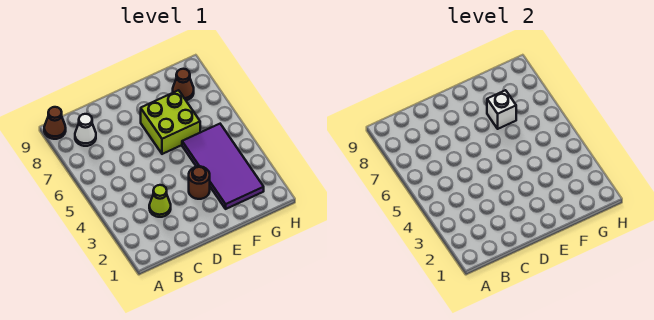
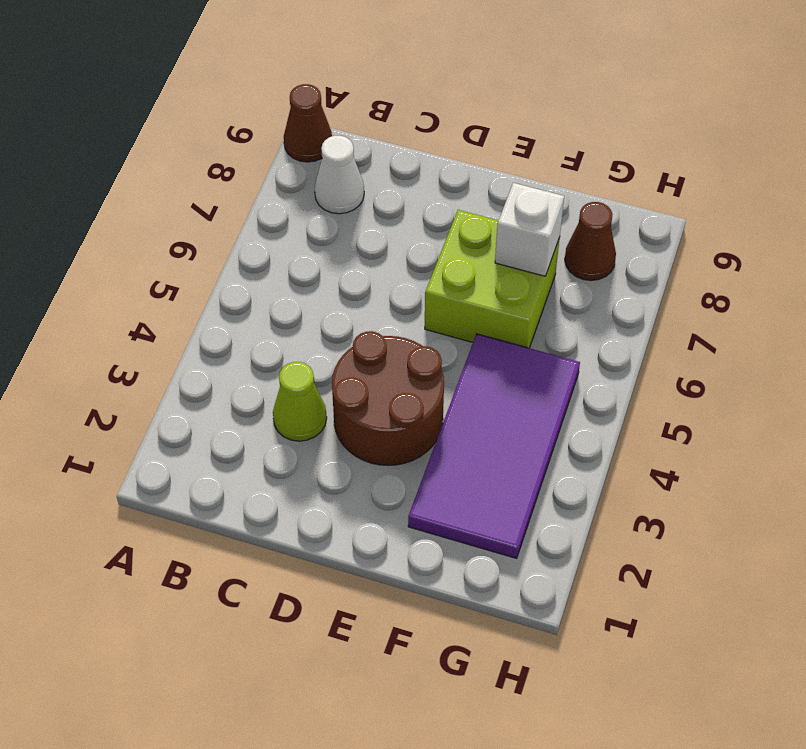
brown round brick E3 level 1 -> brown round brick D3:E4 level 1

